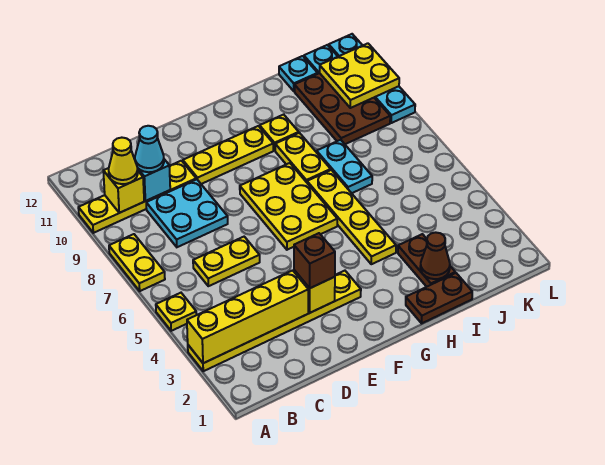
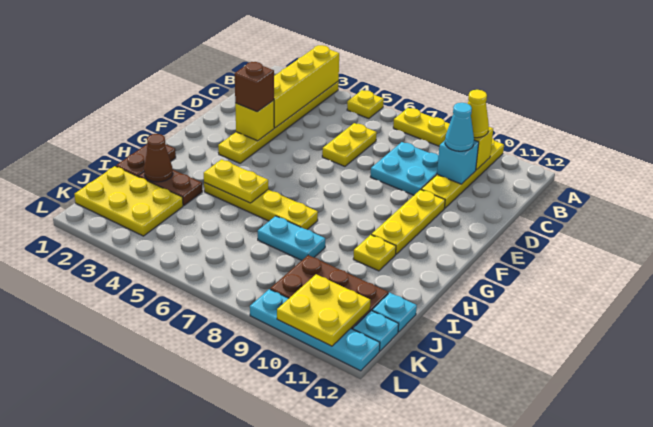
yellow plate F6:G8 level 1 -> yellow plate J1:K3 level 1
yellow plate H8:H9 level 1 -> yellow plate H4:H5 level 2

